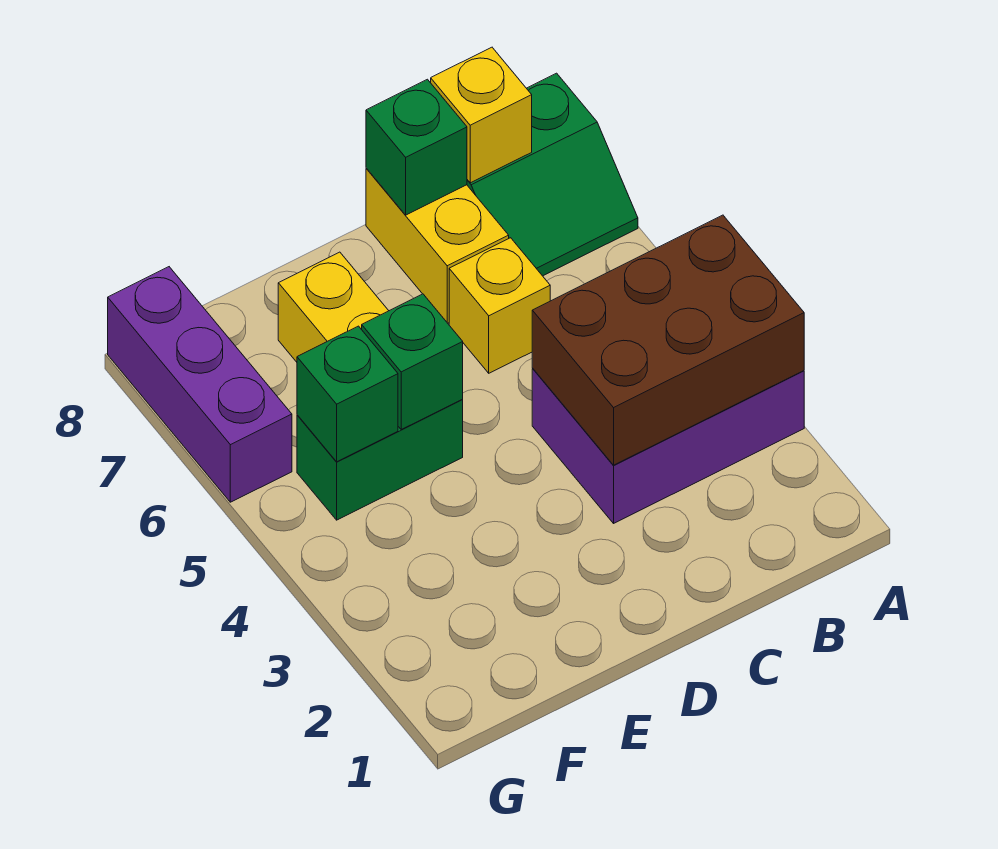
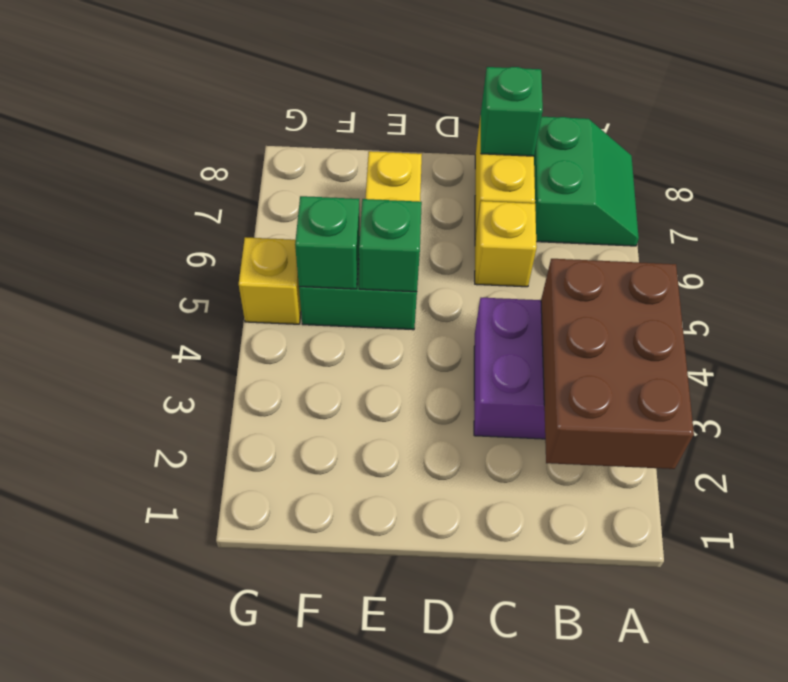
brown brick A3:C4 level 2 -> brown brick A2:B4 level 2
green slope A7:B8 level 1 top 8 -> green slope A7:B8 level 1 top B
yellow brick B8 level 2 -> yellow brick G5 level 1
purple brick G6:G8 level 1 -> none

